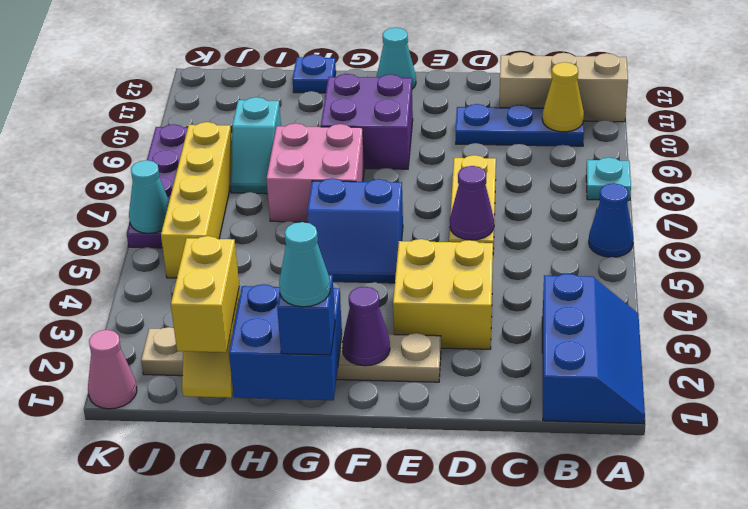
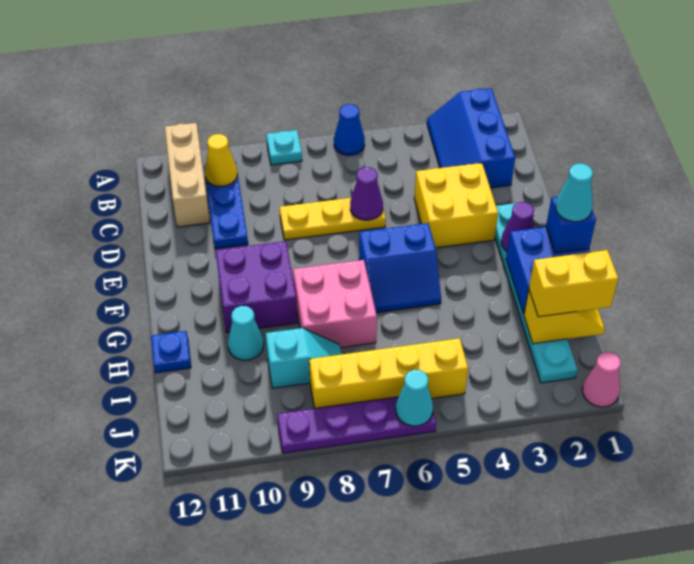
blue slope A1:B3 level 1 top B -> blue slope A2:C3 level 1 top 2
tan plate E2:J2 level 1 -> cyan plate E2:J2 level 1
blue slope F5:G6 level 1 top 6 -> blue slope F5:G6 level 1 top F
cyan cone F12 level 1 -> cyan cone H10 level 1

